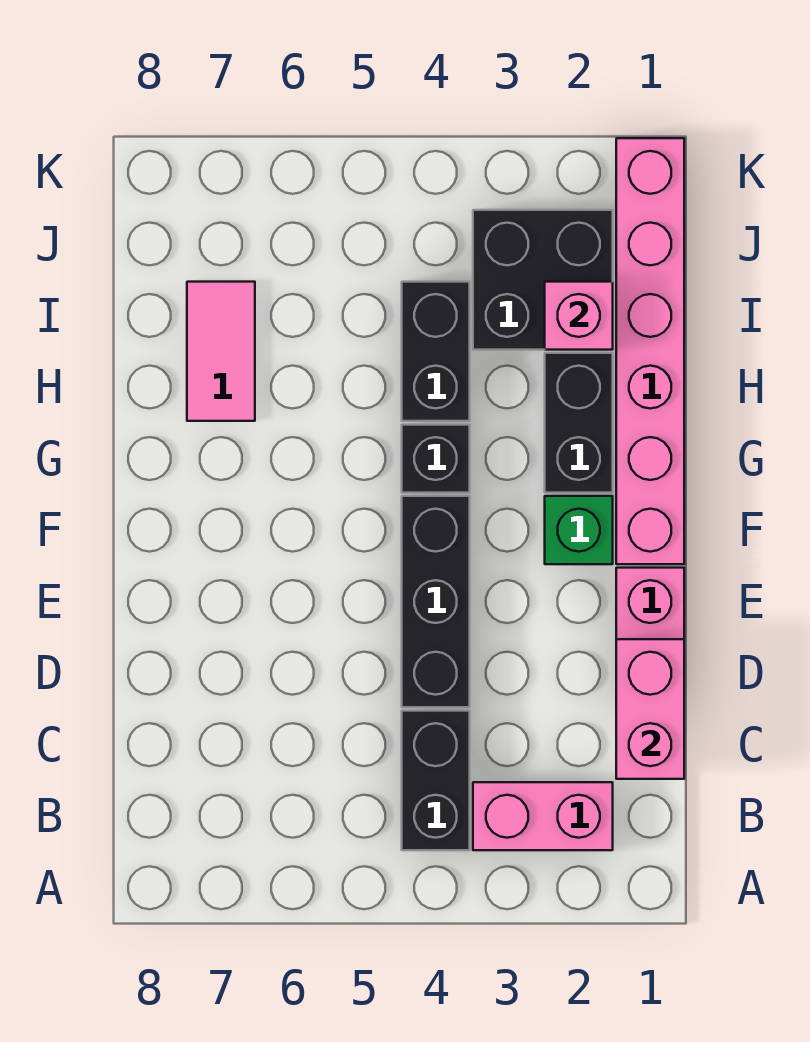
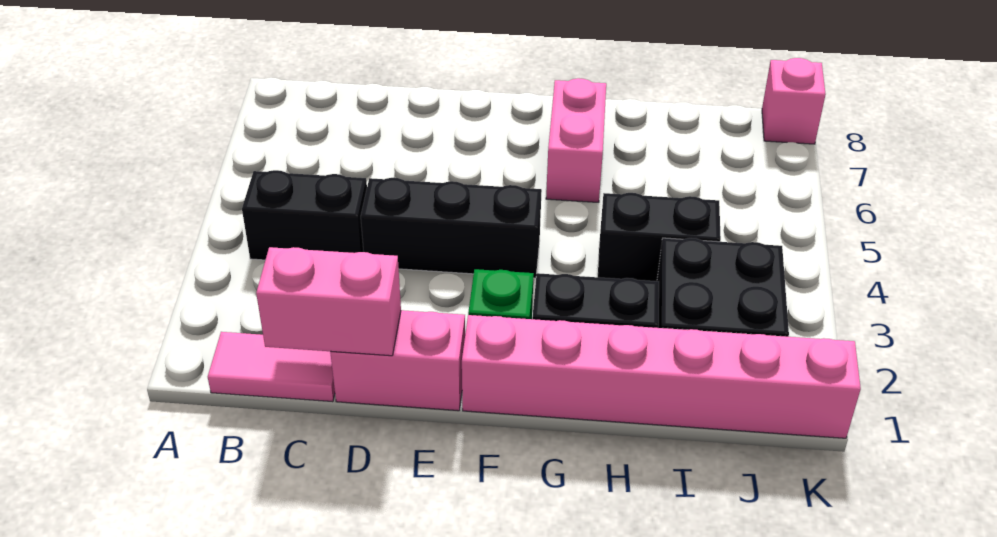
pink brick B2:B3 level 1 -> pink brick G6:G7 level 1
black brick G4 level 1 -> none
pink tile H7:I7 level 1 -> pink tile B1:C1 level 1
pink brick I2 level 2 -> pink brick K8 level 1

